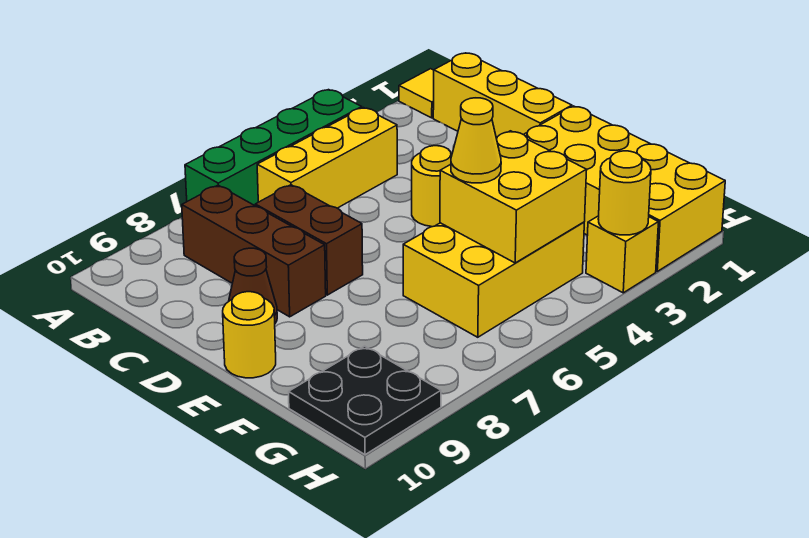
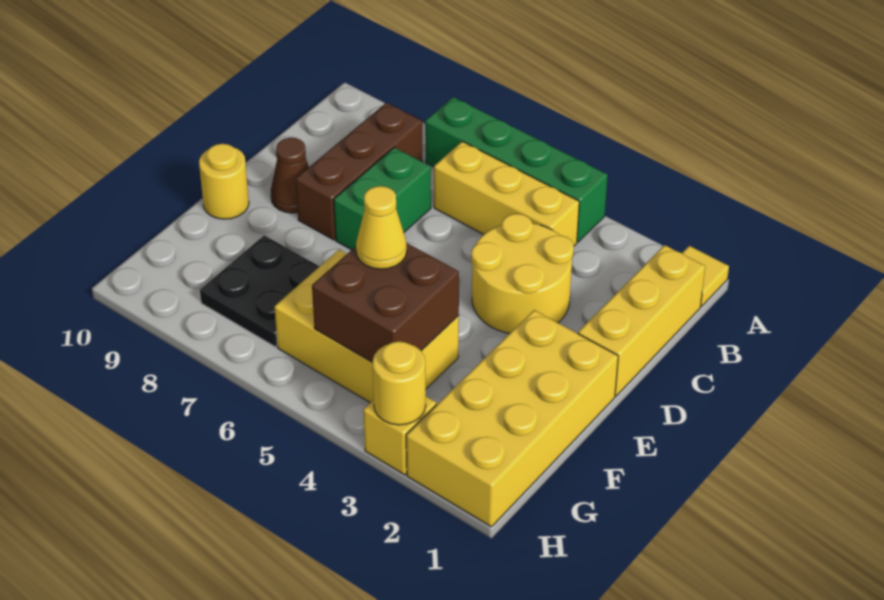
brown brick C7:D7 level 1 -> green brick C7:D7 level 1
yellow round brick D4 level 1 -> yellow round brick C3:D4 level 1
yellow brick F4:G5 level 2 -> brown brick F4:G5 level 2
black plate G9:H10 level 1 -> black plate F7:G8 level 1

